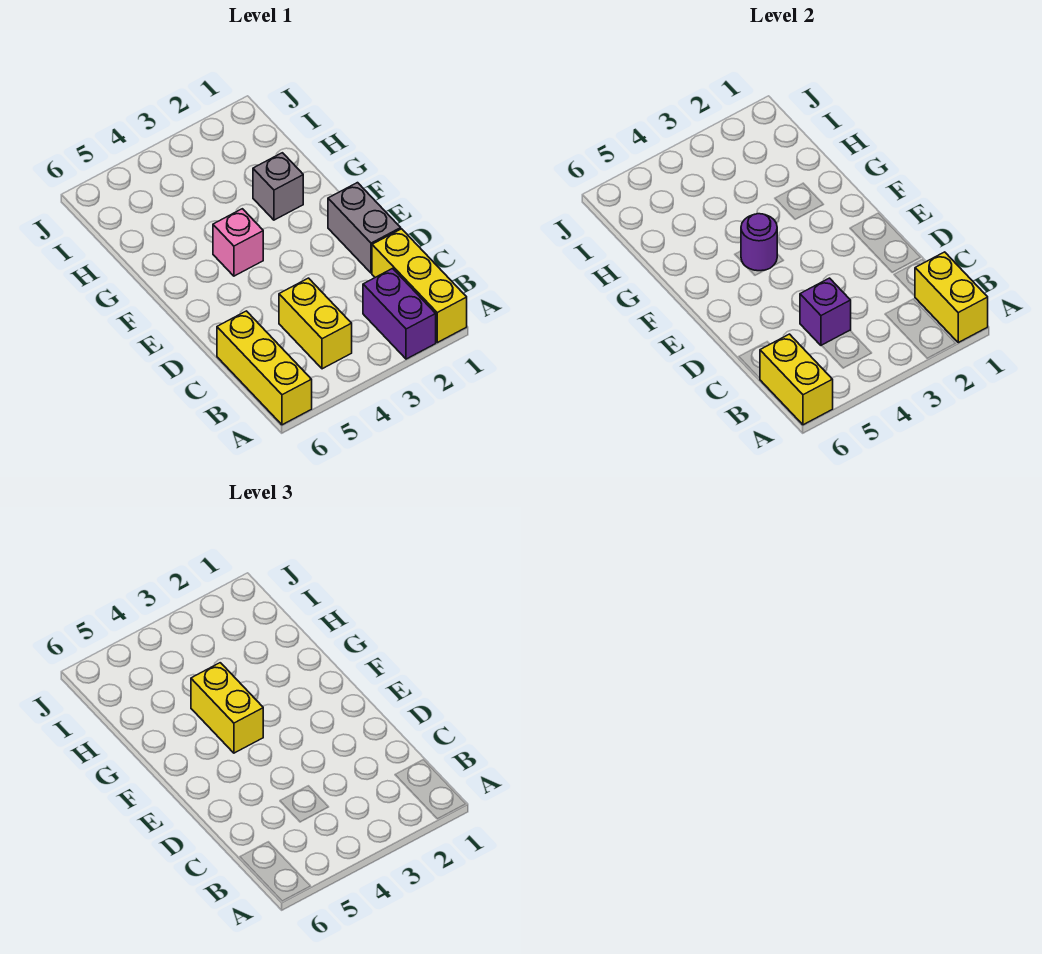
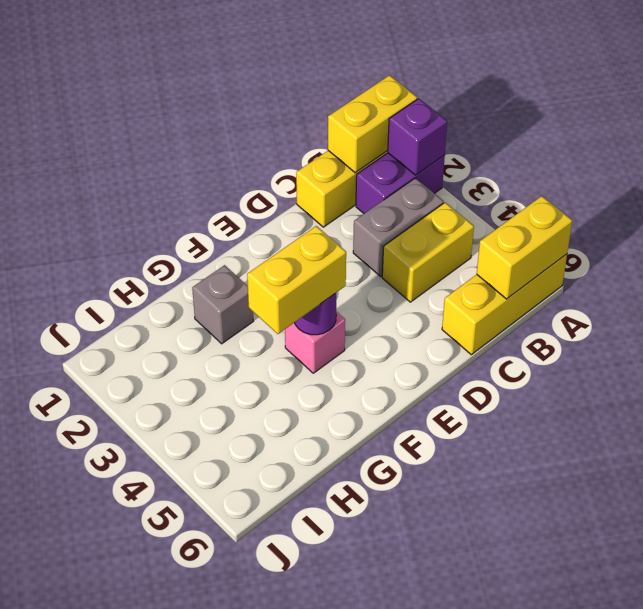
purple brick C4 level 2 -> purple brick A2 level 2
grey brick D1:E1 level 1 -> grey brick B3:C3 level 1

